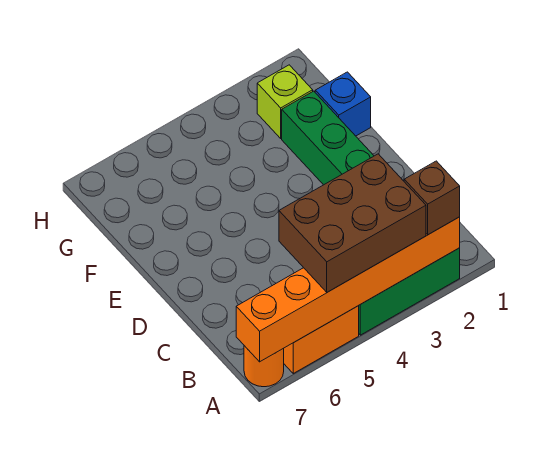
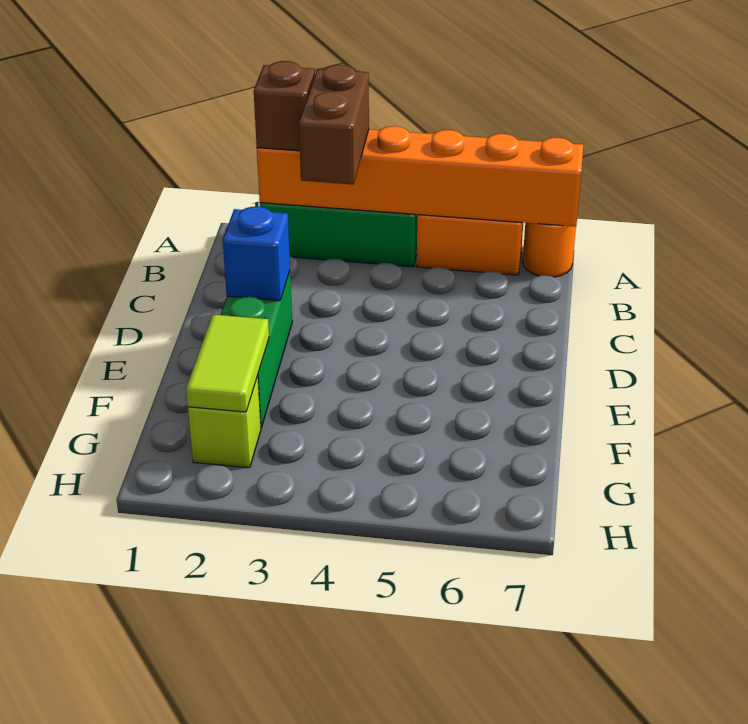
brown brick A3:B5 level 3 -> brown brick A3:B3 level 3
blue brick F1 level 1 -> blue brick D2 level 2
none -> lime tile F2:G2 level 2

